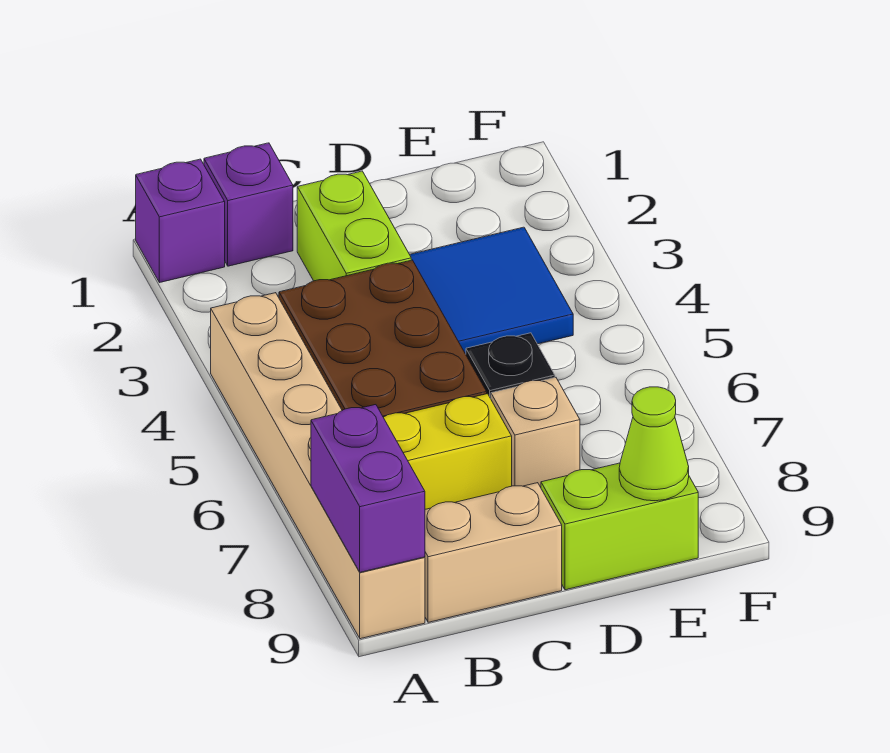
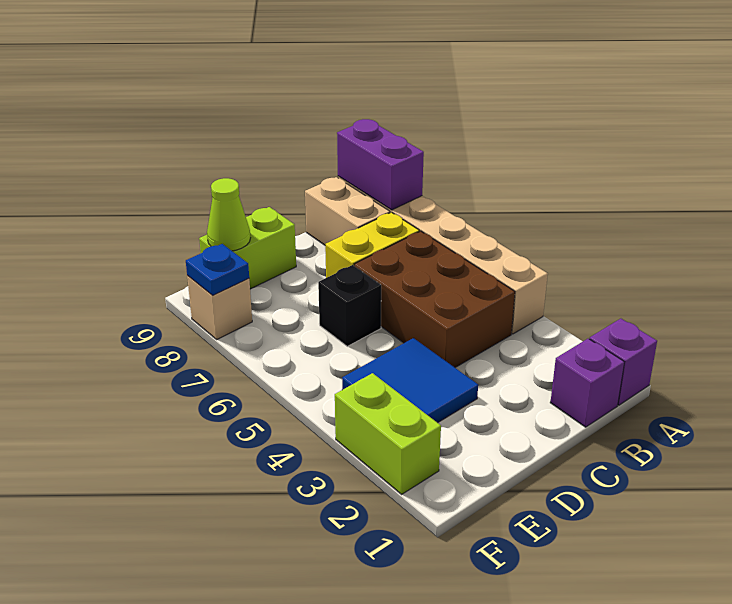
tan brick B9:C9 level 1 -> tan brick B8:B9 level 1
lime brick C2:C3 level 1 -> lime brick F2:F3 level 1
tan brick D7 level 1 -> tan brick F8 level 1
none -> blue plate F8 level 2

